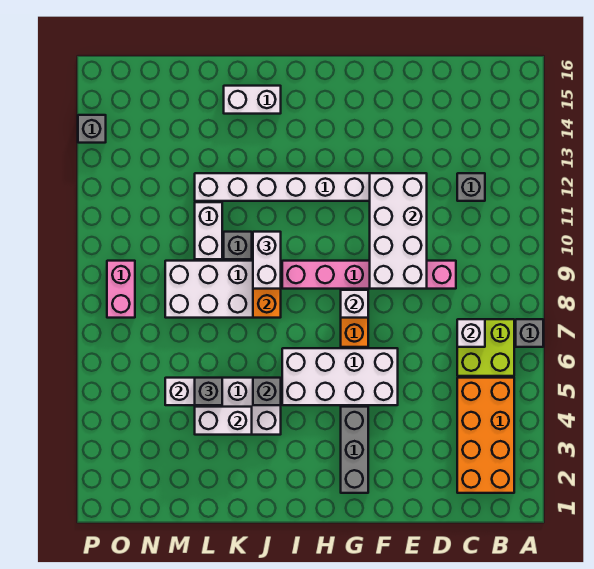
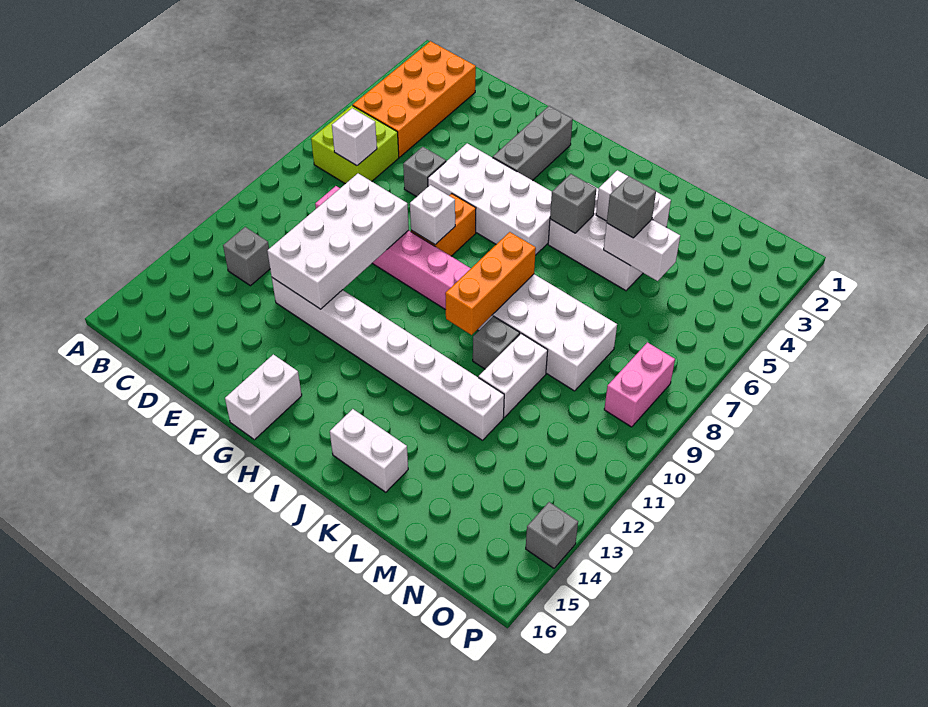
grey brick A7 level 1 -> grey brick E6 level 1
white brick J9:J10 level 3 -> white brick G15:G16 level 1

